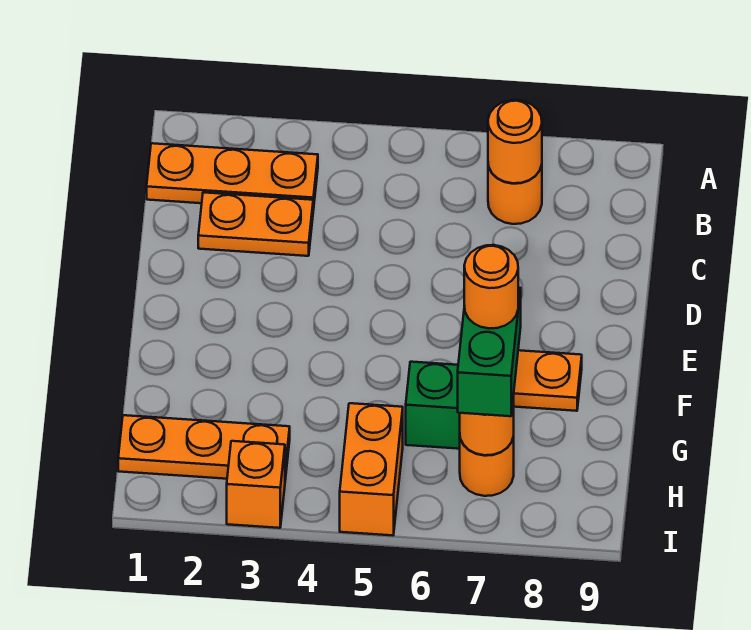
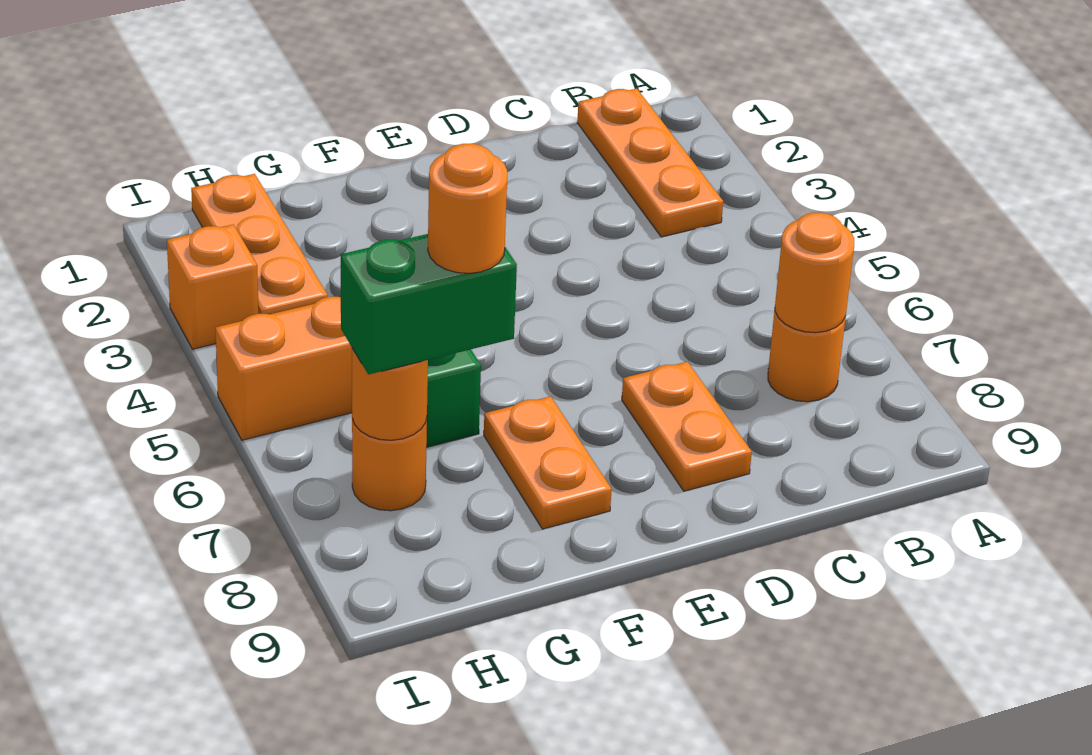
orange plate C2:C3 level 1 -> orange plate D7:D8 level 1

